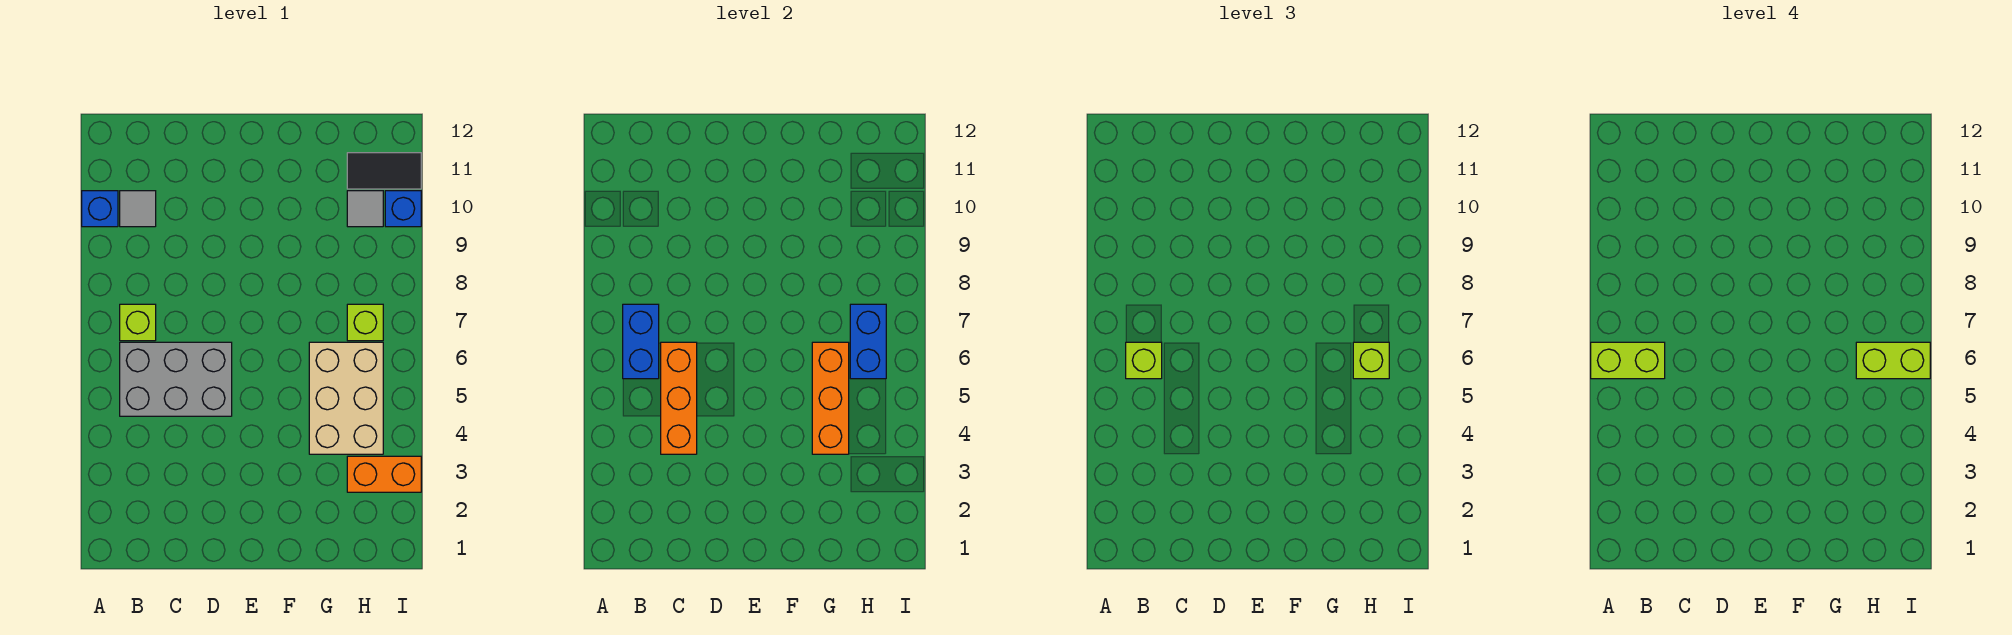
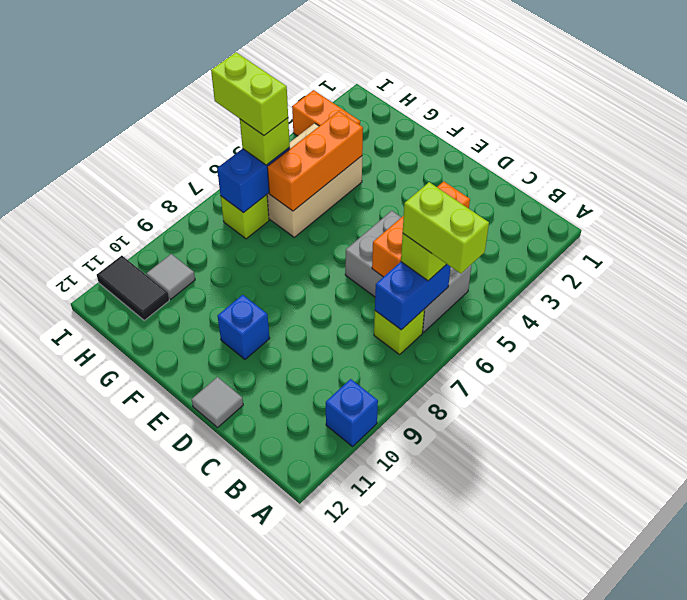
grey tile B10 level 1 -> grey tile D12 level 1
blue brick I10 level 1 -> blue brick E10 level 1

